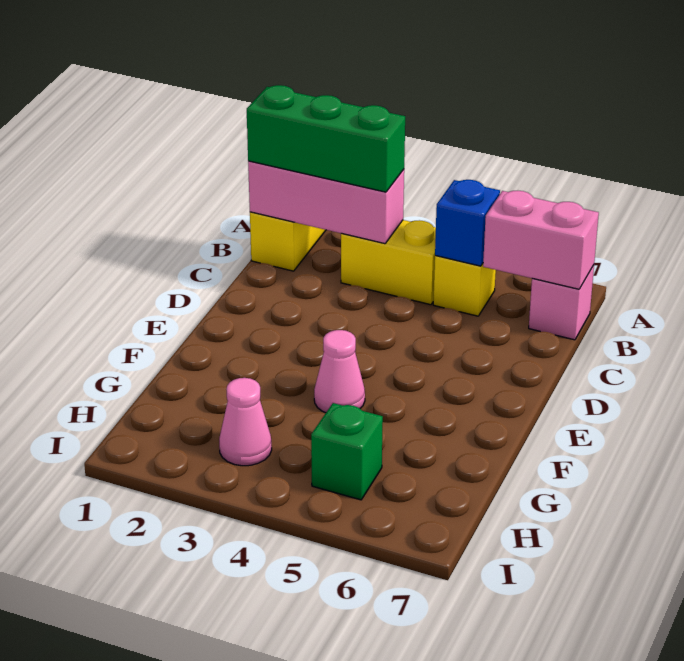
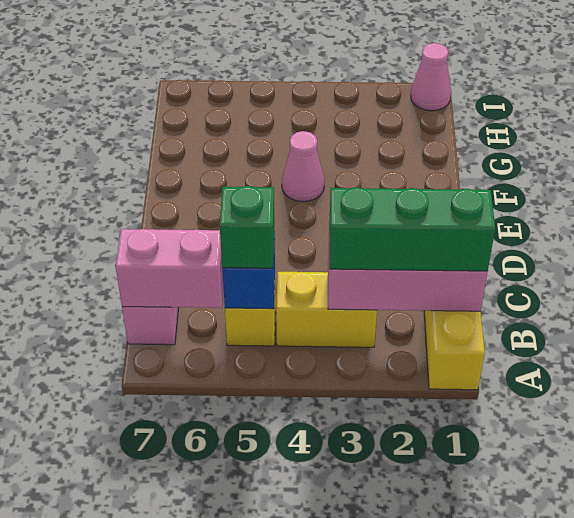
pink cone H3 level 1 -> pink cone I1 level 1
green brick H5 level 1 -> green brick B5 level 3

